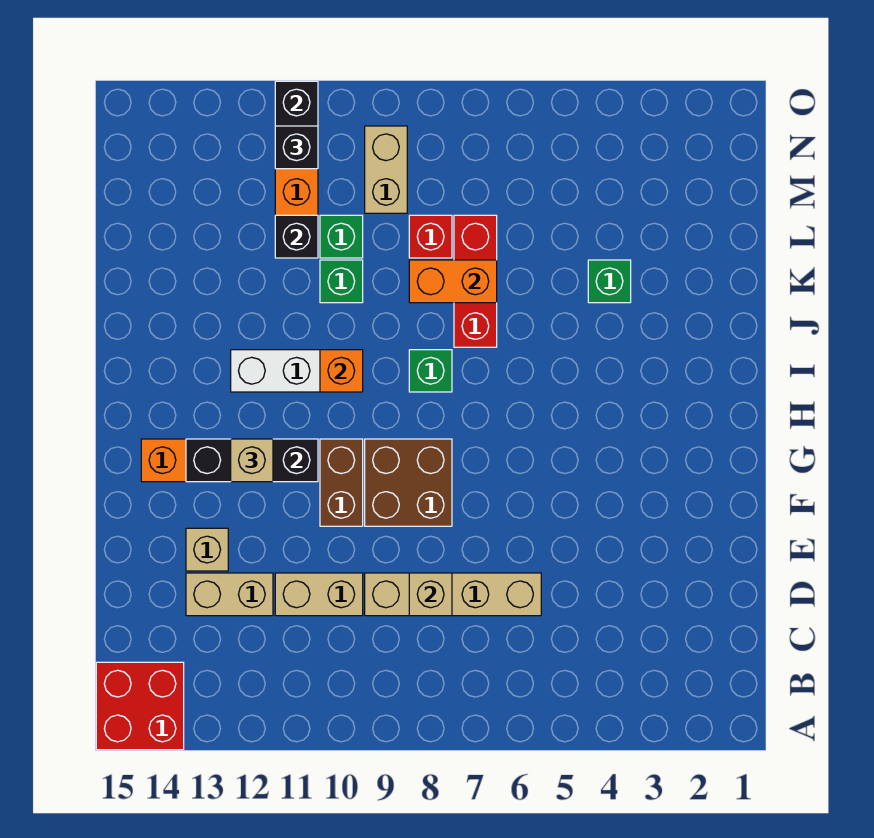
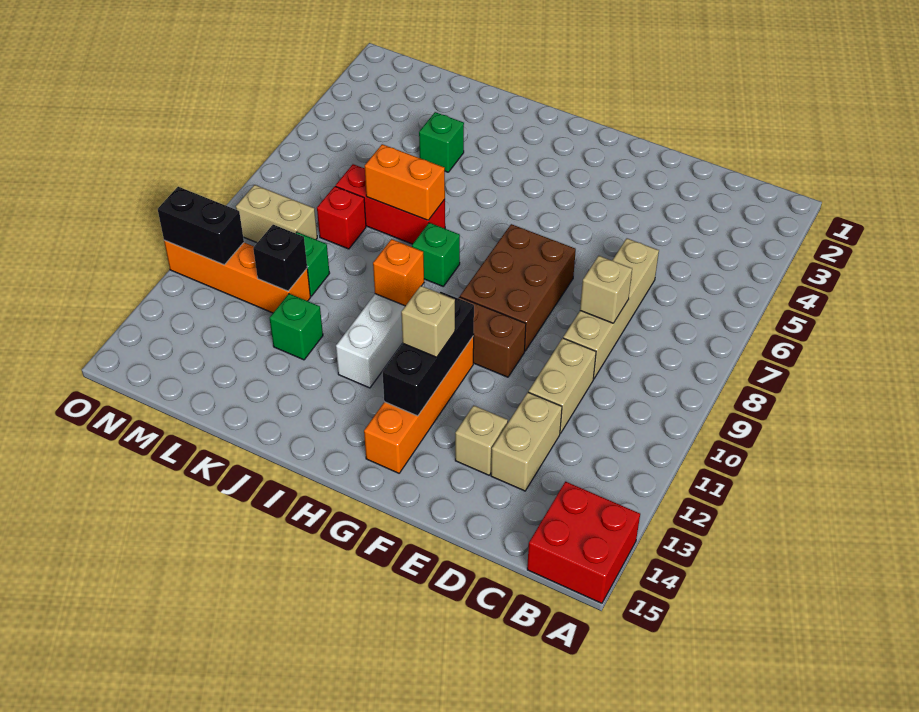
brown brick F8:G9 level 1 -> brown brick F7:G9 level 1
orange brick K7:K8 level 2 -> orange brick J7:K7 level 2
green brick K10 level 1 -> green brick K12 level 1
black brick N11 level 3 -> none

